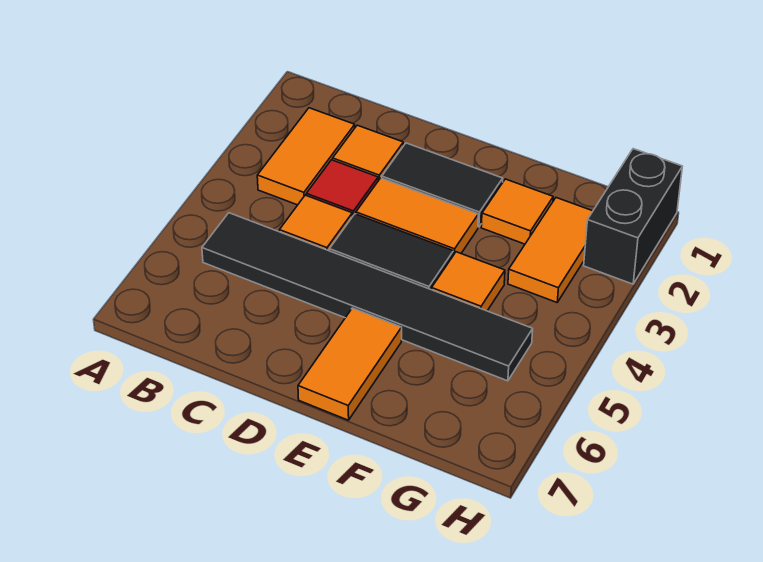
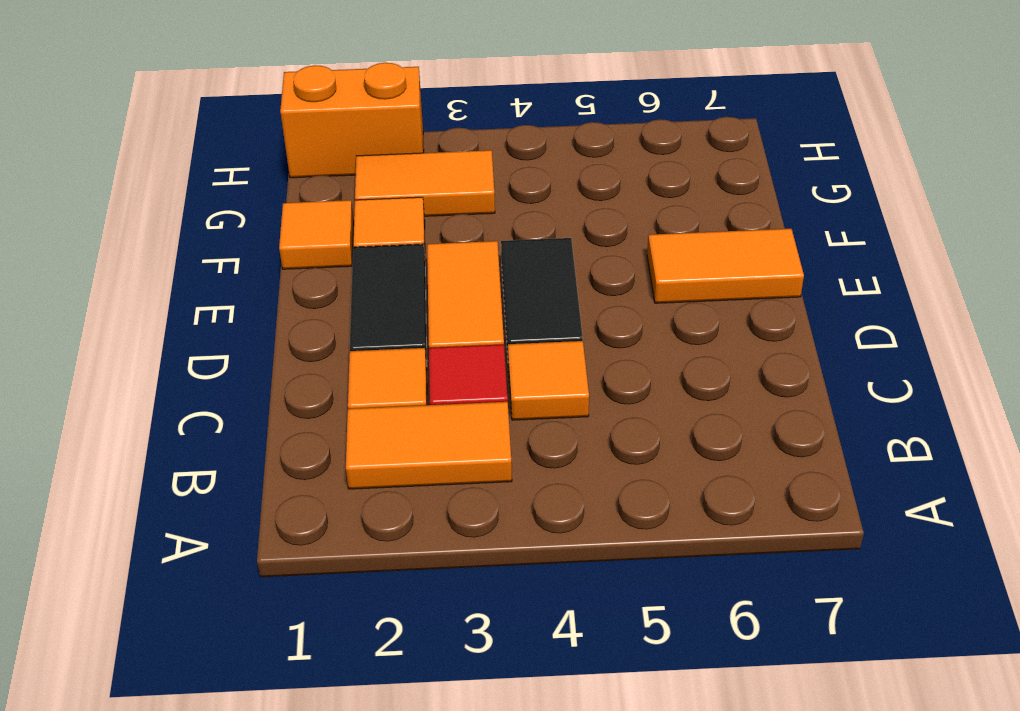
black tile B5:G5 level 1 -> none
orange tile F4 level 1 -> orange tile F1 level 1
black brick H1:H2 level 1 -> orange brick H1:H2 level 1

